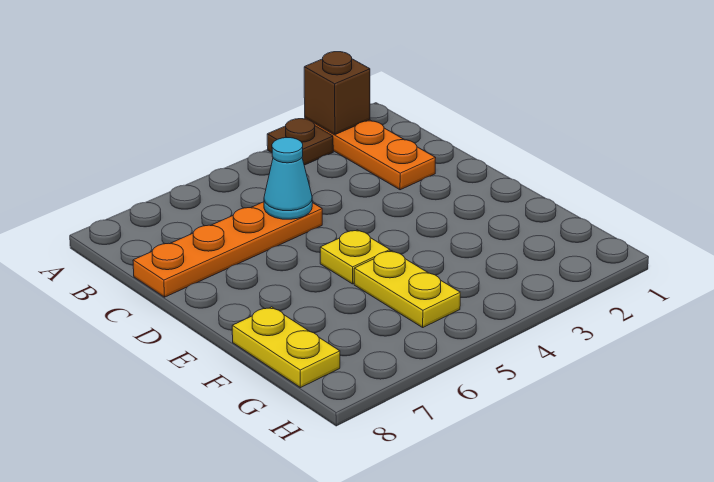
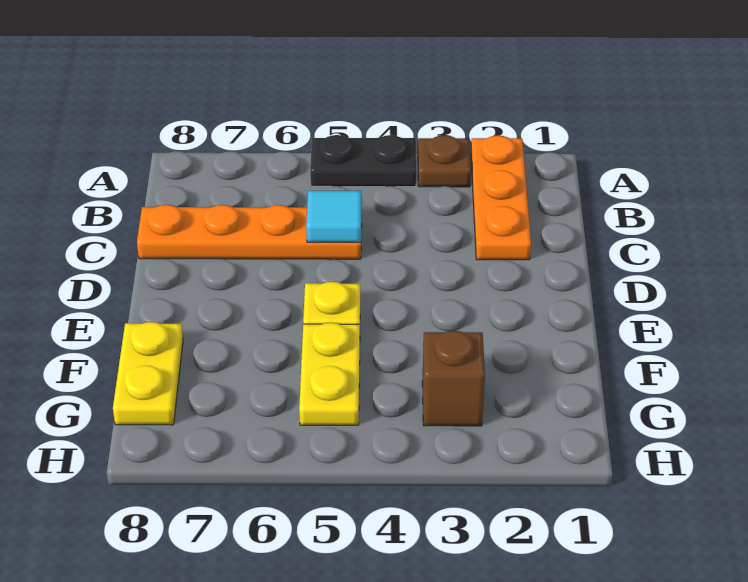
brown brick A2 level 2 -> brown brick G3 level 1
none -> black plate A4:A5 level 1
cyan cone C5 level 2 -> cyan tile C5 level 2

